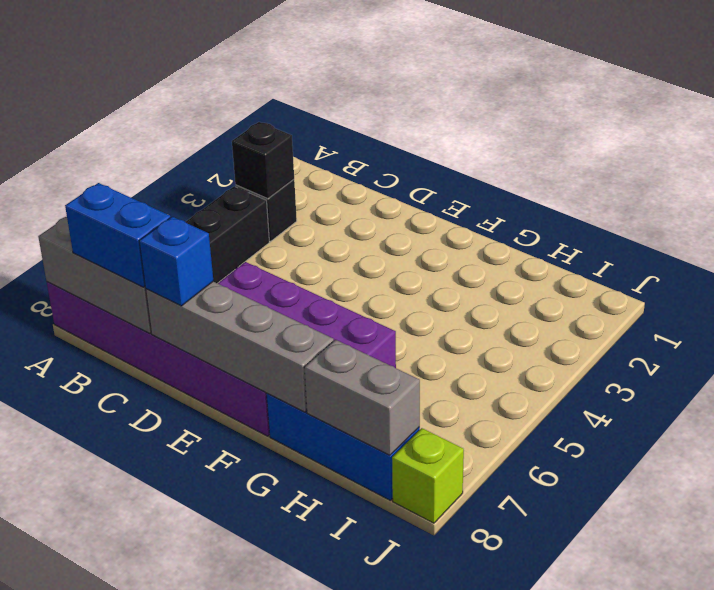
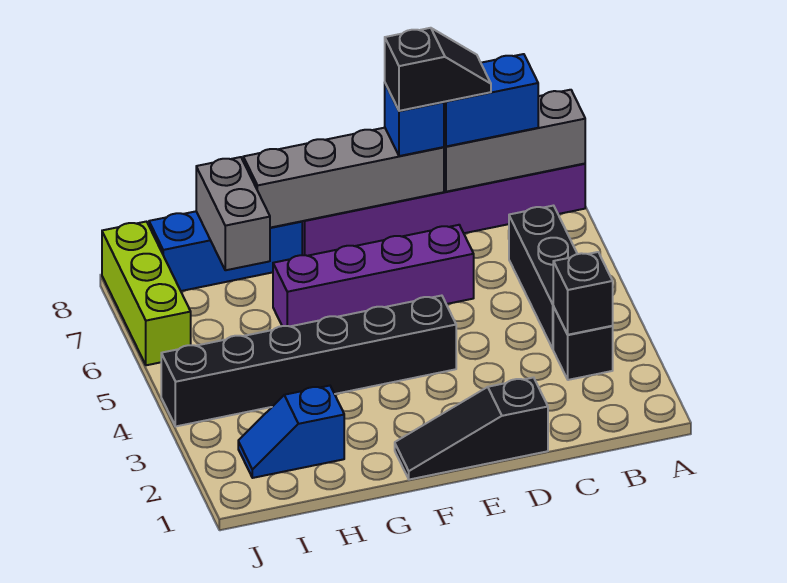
none -> black slope C8:D8 level 4 top D
none -> black slope D1:F1 level 1 top D
none -> black brick E4:J4 level 1
none -> blue slope H2:I2 level 1 top H
grey brick H8:I8 level 2 -> grey brick H7:H8 level 2
lime brick J8 level 1 -> lime brick J6:J8 level 1

